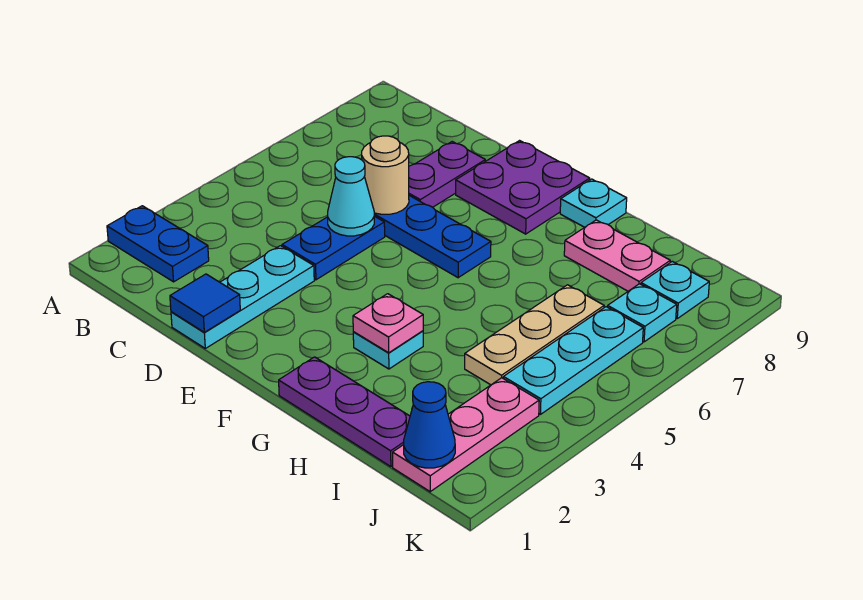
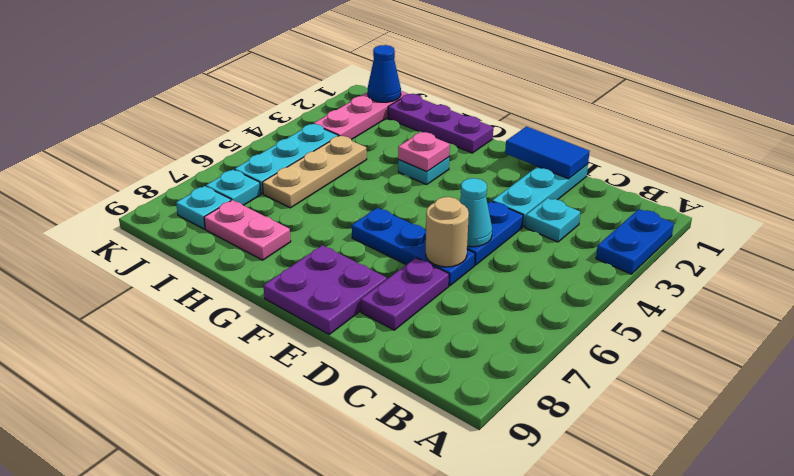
blue plate A2:B2 level 1 -> blue plate A2:A3 level 1
blue tile D1 level 2 -> blue tile D1:E1 level 2
cyan plate G9 level 1 -> cyan plate C3 level 1

